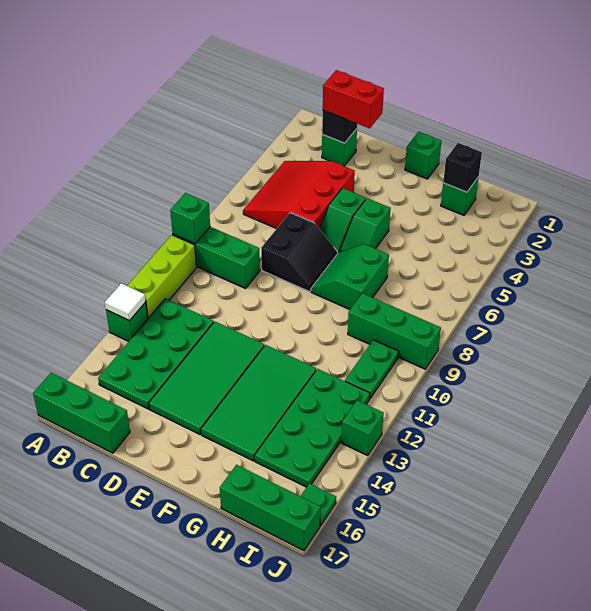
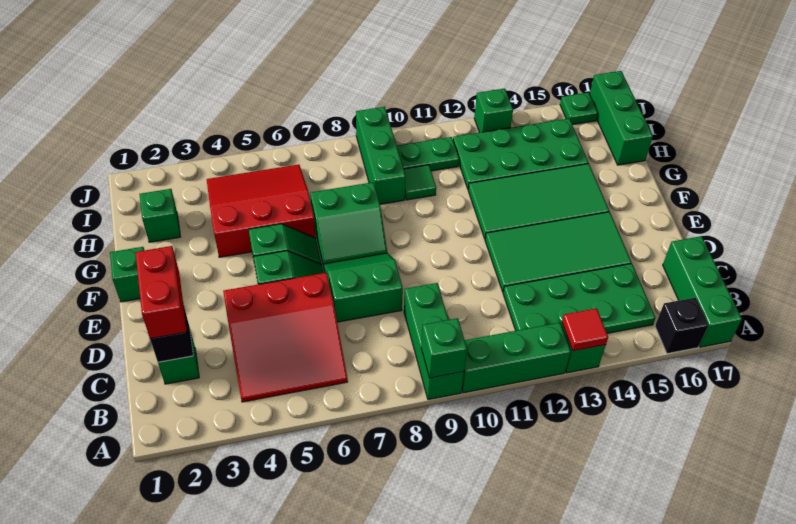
lime brick A10:A12 level 1 -> green brick A10:A12 level 1
white tile A13 level 2 -> red tile A13 level 2
black slope D7:E8 level 1 top D -> green slope D7:E8 level 1 top D
none -> red slope G4:I6 level 1 top G
black brick H2 level 2 -> black brick A16 level 1
none -> green tile H10 level 1

